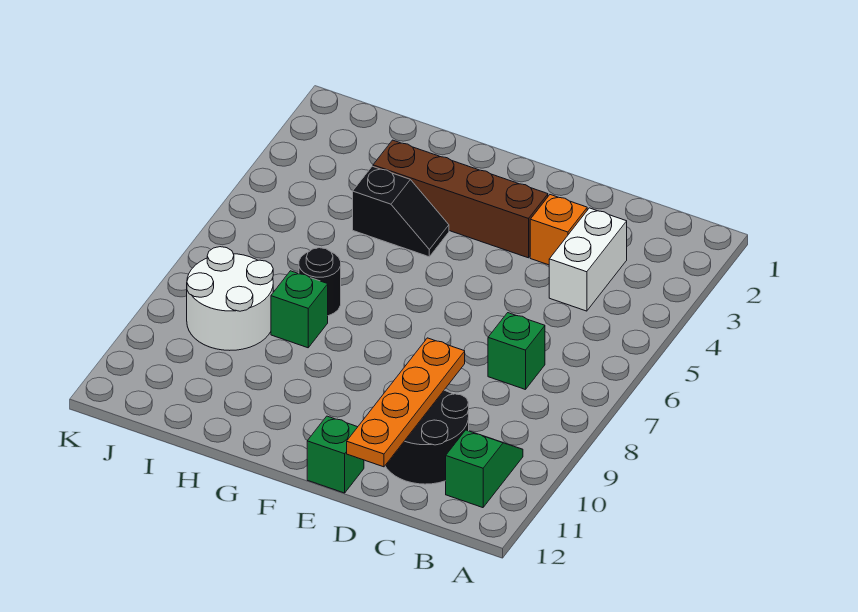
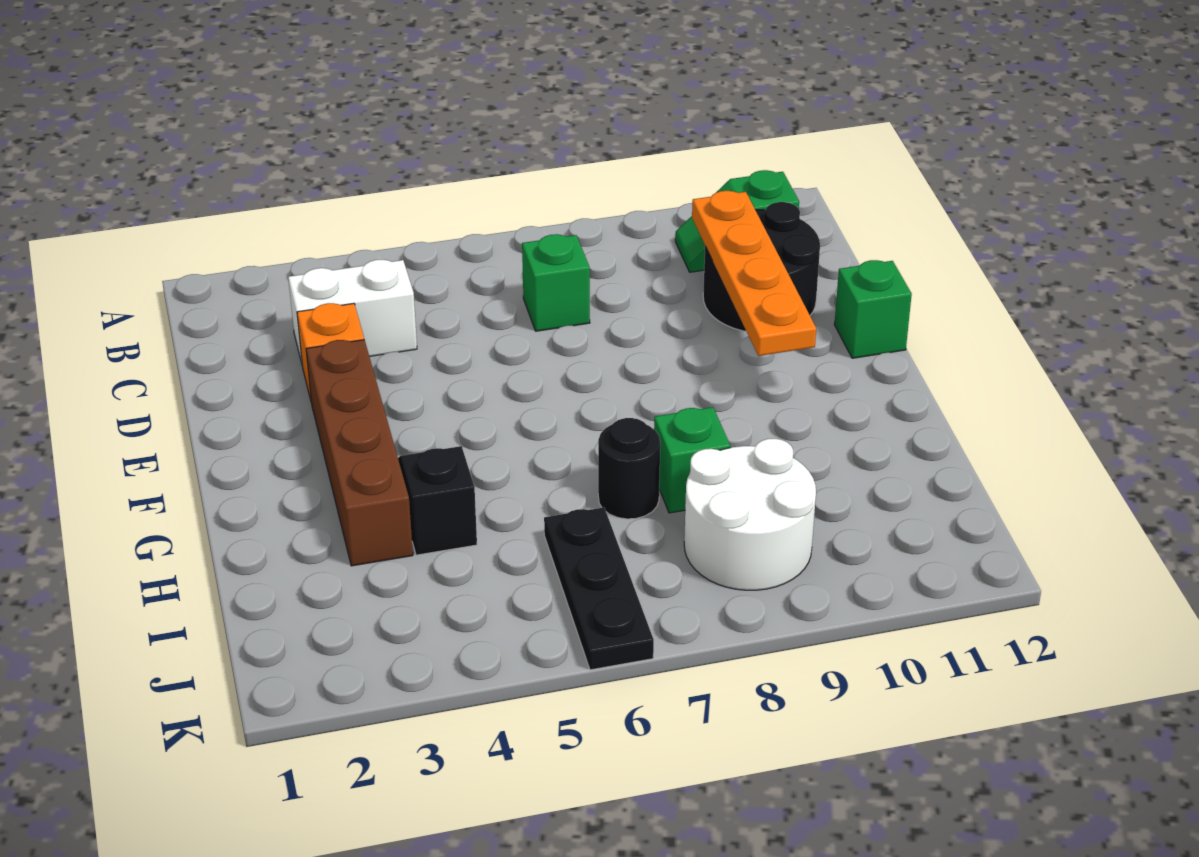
orange plate D9:D12 level 2 -> orange plate C10:F10 level 2
none -> black plate I6:K6 level 1

